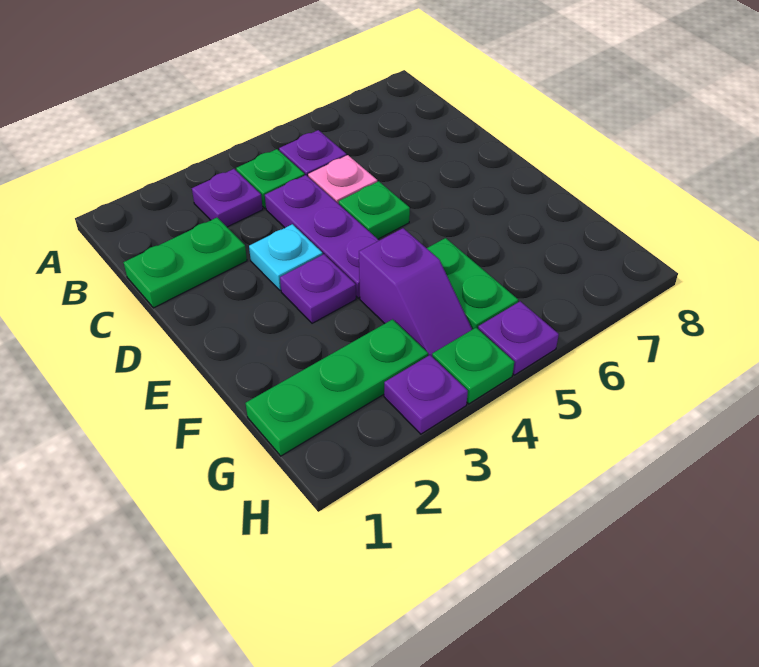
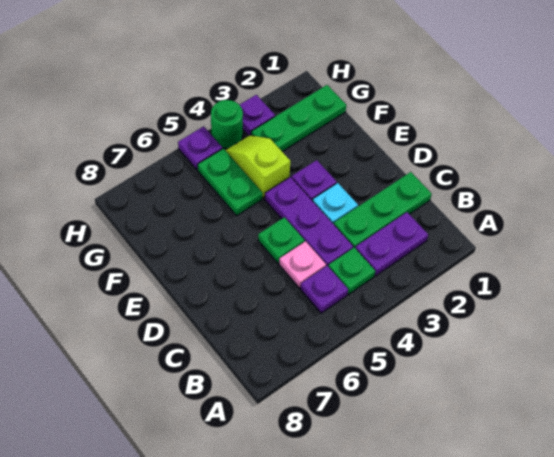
purple plate B3 level 1 -> purple plate B2:B3 level 1
green plate C1:C2 level 1 -> green plate C1:C3 level 1
purple slope F4:G4 level 1 top F -> lime slope F4:G4 level 1 top F
green plate H4 level 1 -> green round brick H4 level 1

